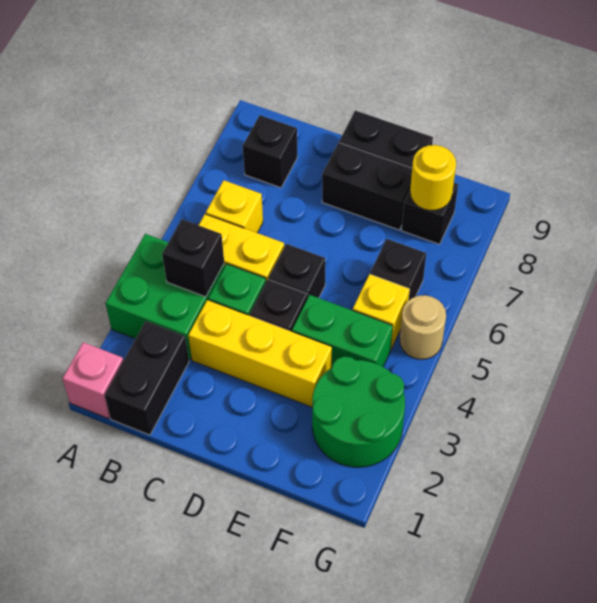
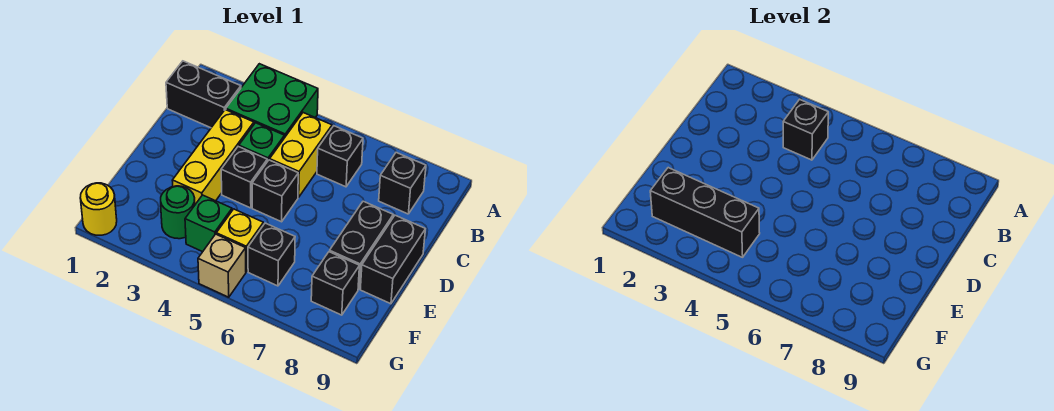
pink brick A1 level 1 -> none
yellow brick B6 level 1 -> black brick B6 level 1
green brick E4:F4 level 1 -> green brick F4 level 1
green round brick F2:G3 level 1 -> green round brick F3 level 1
none -> black brick F2:F4 level 2
yellow round brick F8 level 2 -> yellow round brick G1 level 1
tan round brick G5 level 1 -> tan brick G5 level 1

